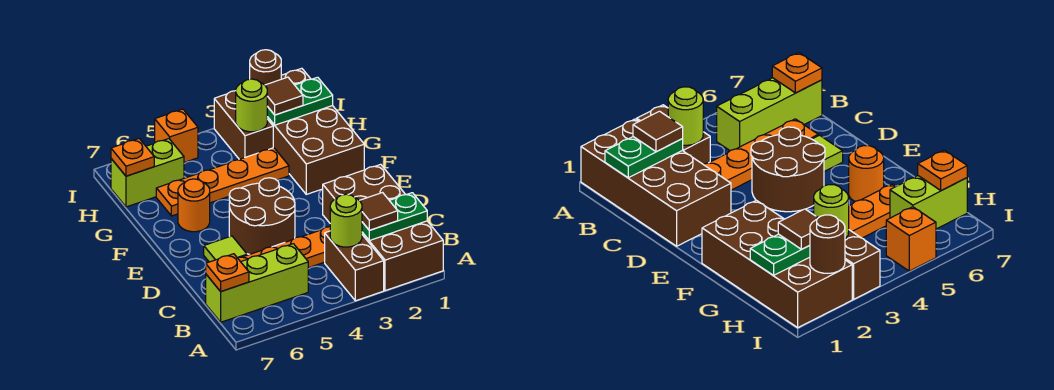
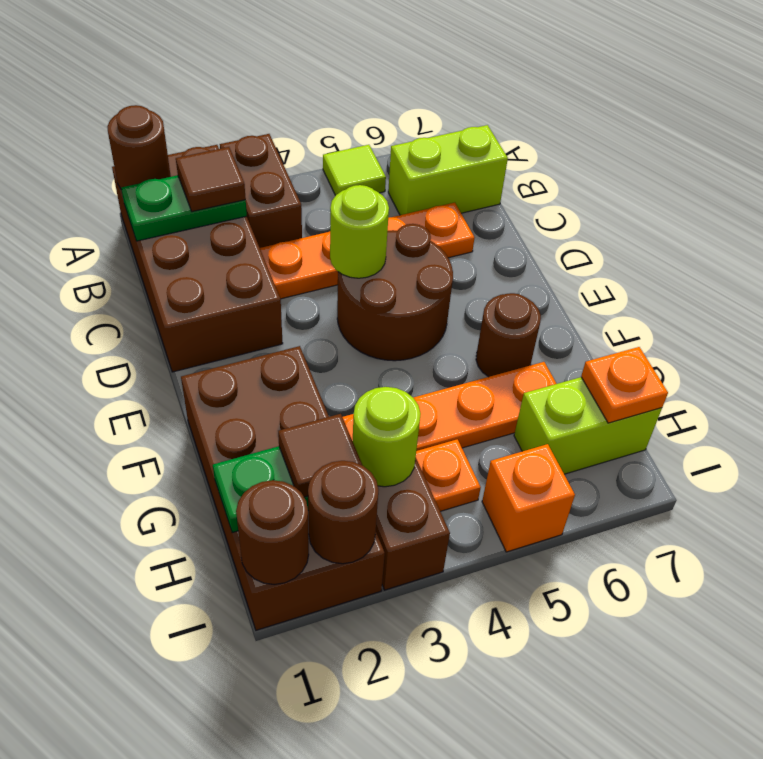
none -> brown round brick A1 level 2
lime round brick B3 level 2 -> lime round brick D4 level 2
lime brick B5:B7 level 1 -> lime brick B6:B7 level 1
orange plate B7 level 2 -> orange plate H4 level 1
lime tile D6 level 1 -> lime tile A5 level 1
orange round brick F6 level 1 -> brown round brick F6 level 1
none -> brown round brick I1 level 2

